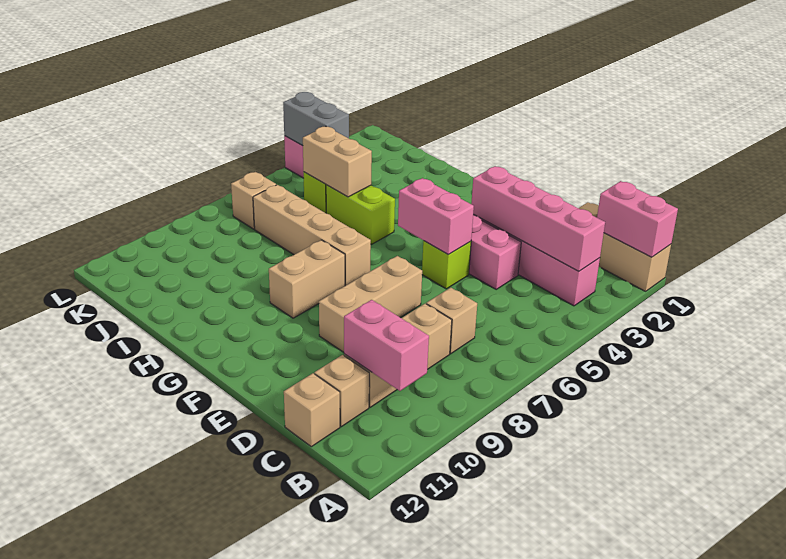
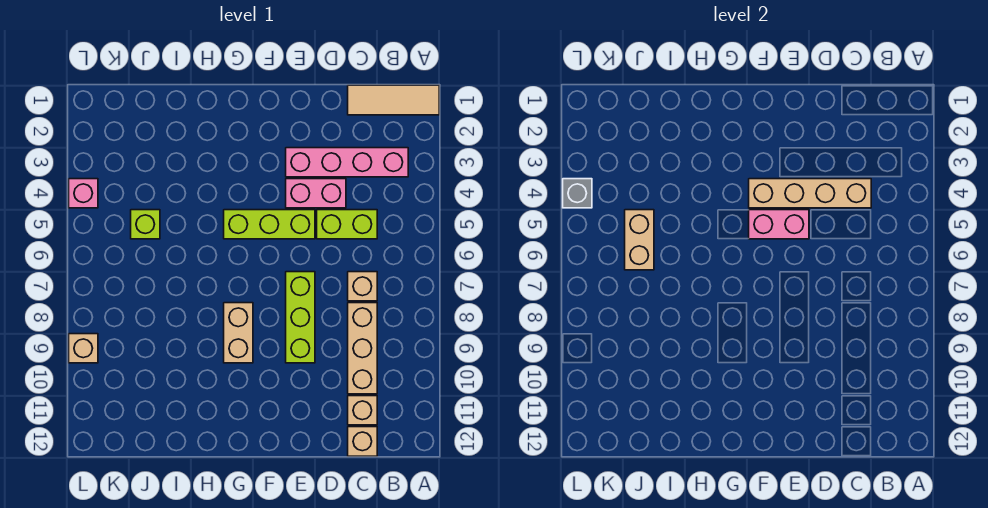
tan brick A1:C1 level 1 -> tan tile A1:C1 level 1
pink brick A1:B1 level 2 -> none
pink brick B3:E3 level 2 -> none
pink brick B10:C10 level 2 -> none
lime brick E5 level 1 -> lime brick E5:G5 level 1
tan brick E7:E9 level 1 -> lime brick E7:E9 level 1
tan brick G7:J7 level 1 -> tan brick C4:F4 level 2
lime brick H5:I5 level 1 -> lime brick C5:D5 level 1
tan brick I5:J5 level 2 -> tan brick J5:J6 level 2
grey brick K4:L4 level 2 -> grey brick L4 level 2
tan brick K7 level 1 -> tan brick L9 level 1

